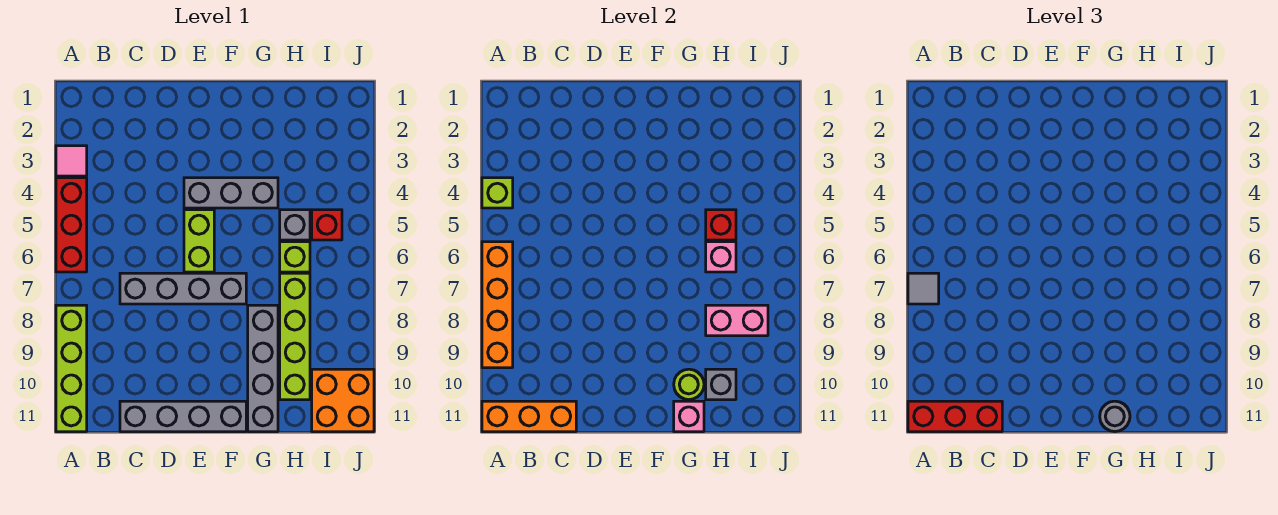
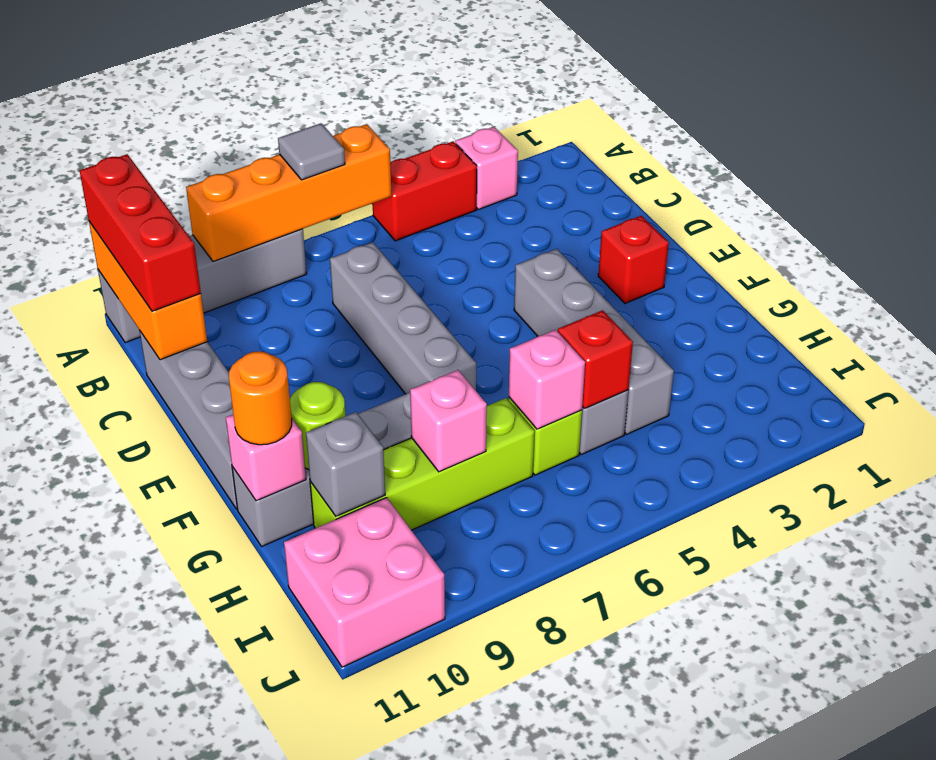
pink tile A3 level 1 -> pink brick A3 level 1
red brick A4:A6 level 1 -> red brick A4:A5 level 1
lime brick A4 level 2 -> none
lime brick A8:A11 level 1 -> grey brick A8:A11 level 1
grey brick E4:G4 level 1 -> grey brick E4:H4 level 1
lime brick E5:E6 level 1 -> none
grey round brick G11 level 3 -> orange round brick G11 level 3
pink brick H8:I8 level 2 -> pink brick H8 level 2
red brick I5 level 1 -> red brick E2 level 1
orange brick I10:J11 level 1 -> pink brick I10:J11 level 1

